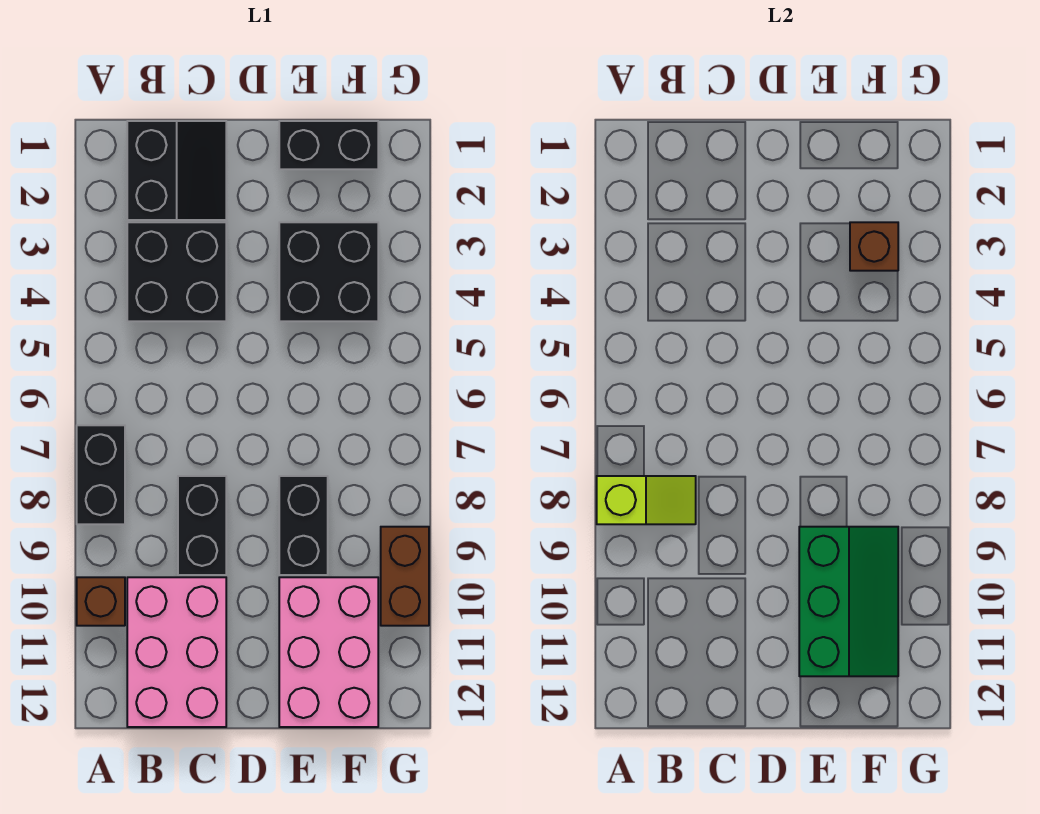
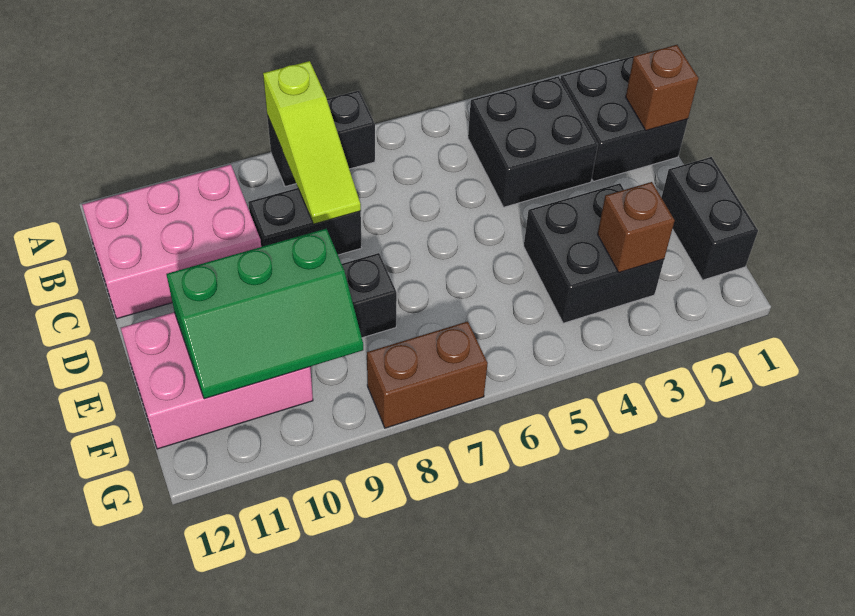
lime slope A8:B8 level 2 top A -> lime slope A8:C8 level 2 top A
brown brick A10 level 1 -> brown brick C1 level 2
black slope B1:C2 level 1 top B -> black brick B1:C2 level 1
brown brick G9:G10 level 1 -> brown brick G7:G8 level 1

